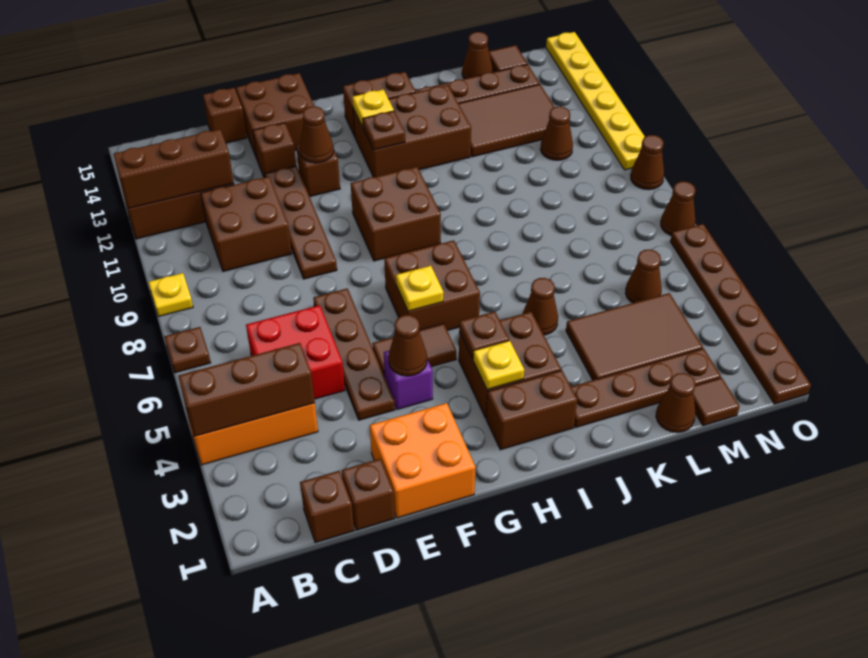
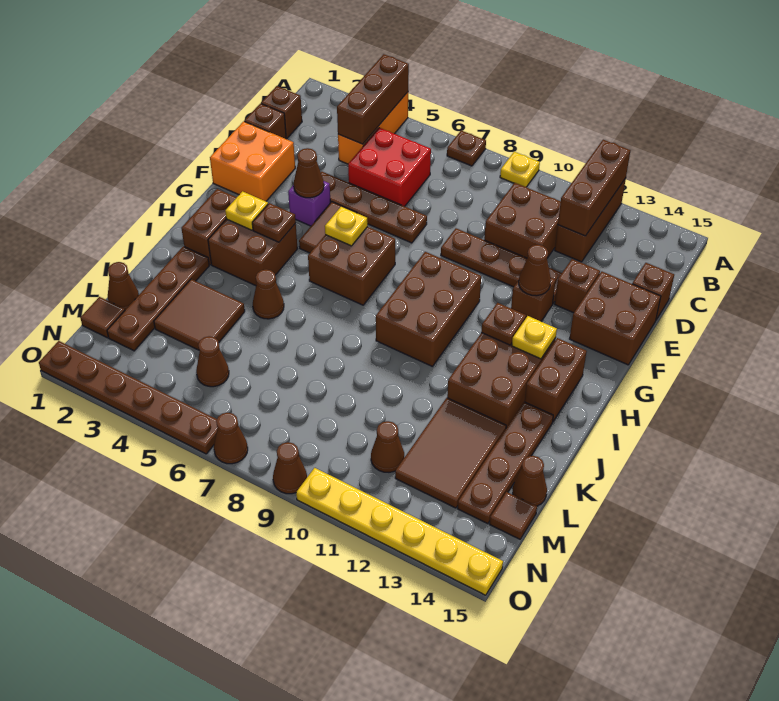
brown brick G9:H10 level 1 -> brown brick G9:I10 level 1
brown tile K3:M4 level 1 -> brown tile K3:L4 level 1

